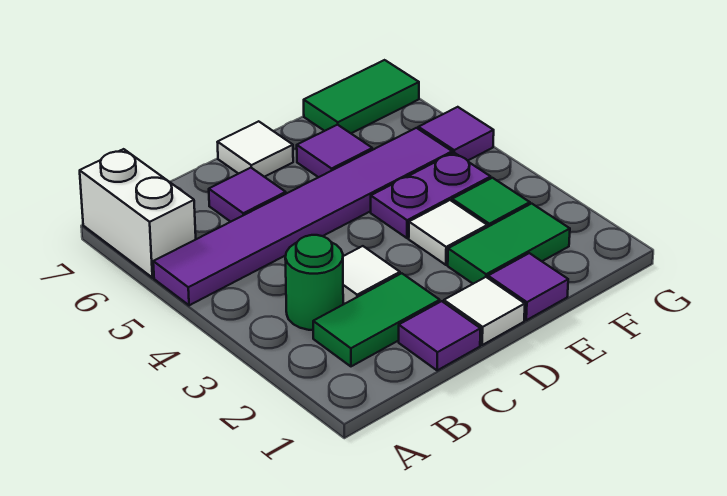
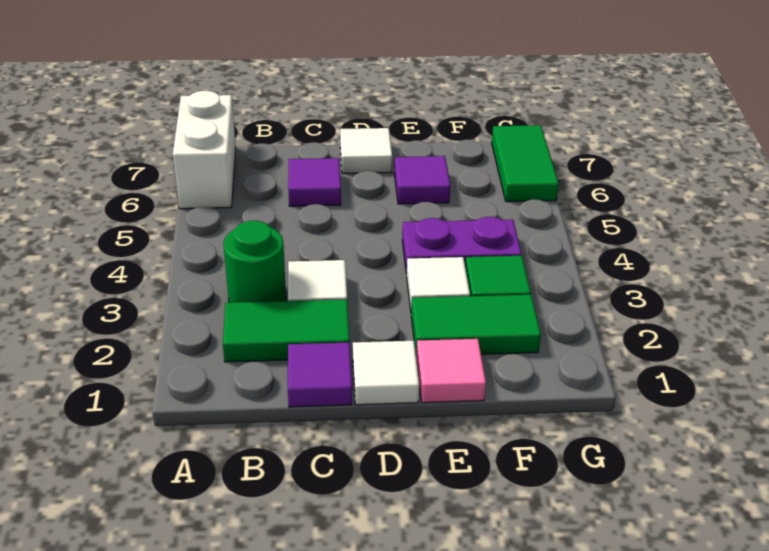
purple tile A5:F5 level 1 -> none
purple tile E1 level 1 -> pink tile E1 level 1
green tile F7:G7 level 1 -> green tile G6:G7 level 1
purple tile G5 level 1 -> none

